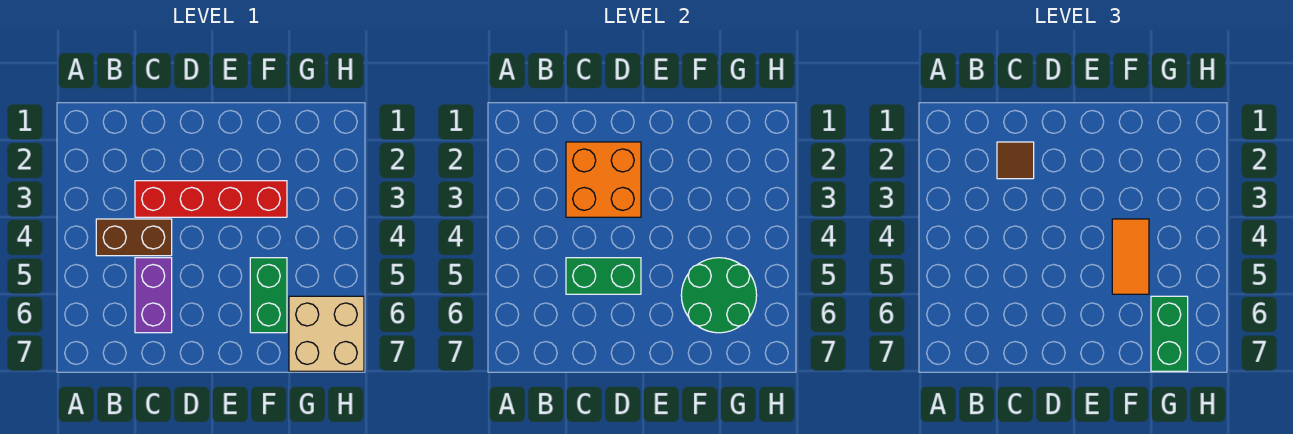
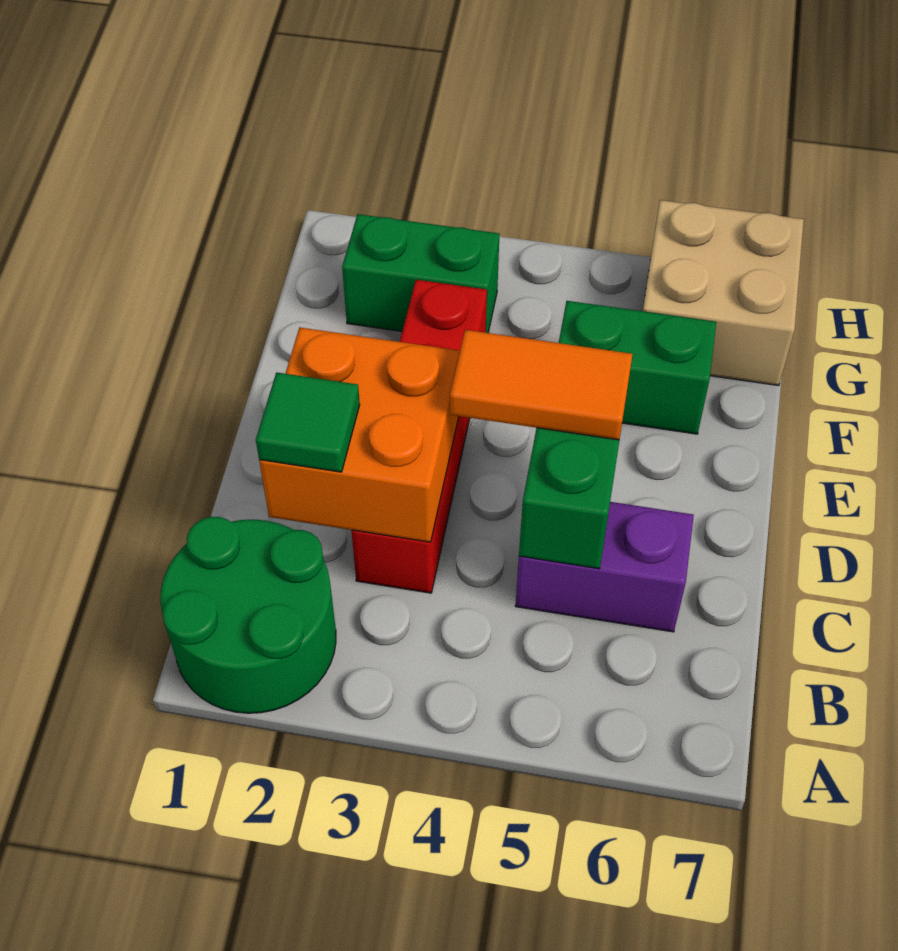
brown brick B4:C4 level 1 -> none
brown tile C2 level 3 -> green tile C2 level 3
orange tile F4:F5 level 3 -> orange tile D4:D5 level 3
green round brick F5:G6 level 2 -> green round brick A1:B2 level 1
green brick G6:G7 level 3 -> green brick G2:G3 level 1

